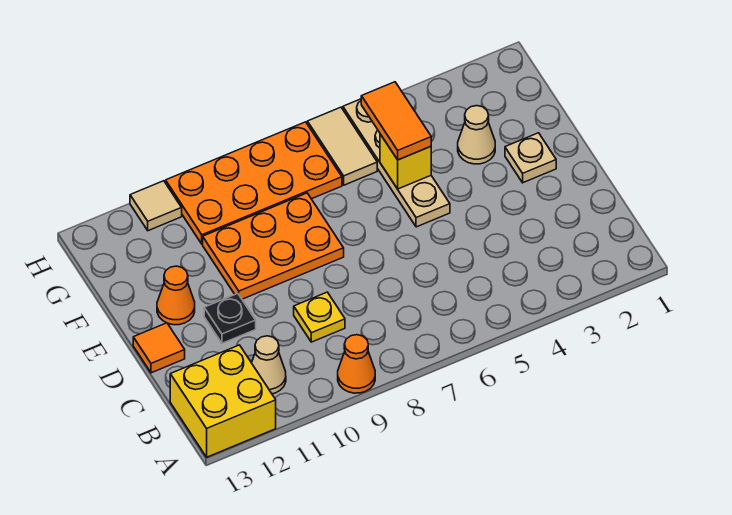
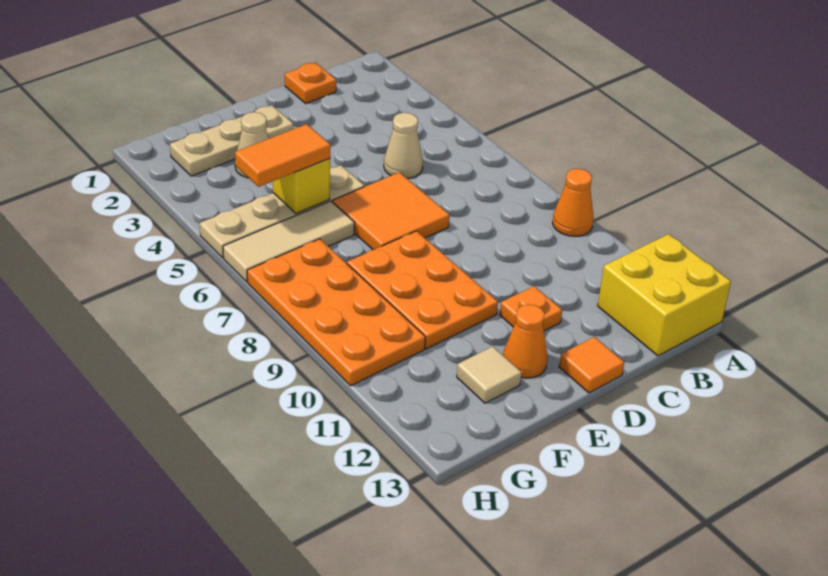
tan cone B11 level 1 -> tan cone C5 level 1
none -> orange plate C1 level 1
yellow plate C9 level 1 -> none
none -> orange tile D6:E7 level 1
black plate D11 level 1 -> orange plate D11 level 1
tan plate E2 level 1 -> tan plate E2:G2 level 1
tan tile G6:H6 level 1 -> tan tile F6:H6 level 1
tan tile H11 level 1 -> tan tile F12 level 1

